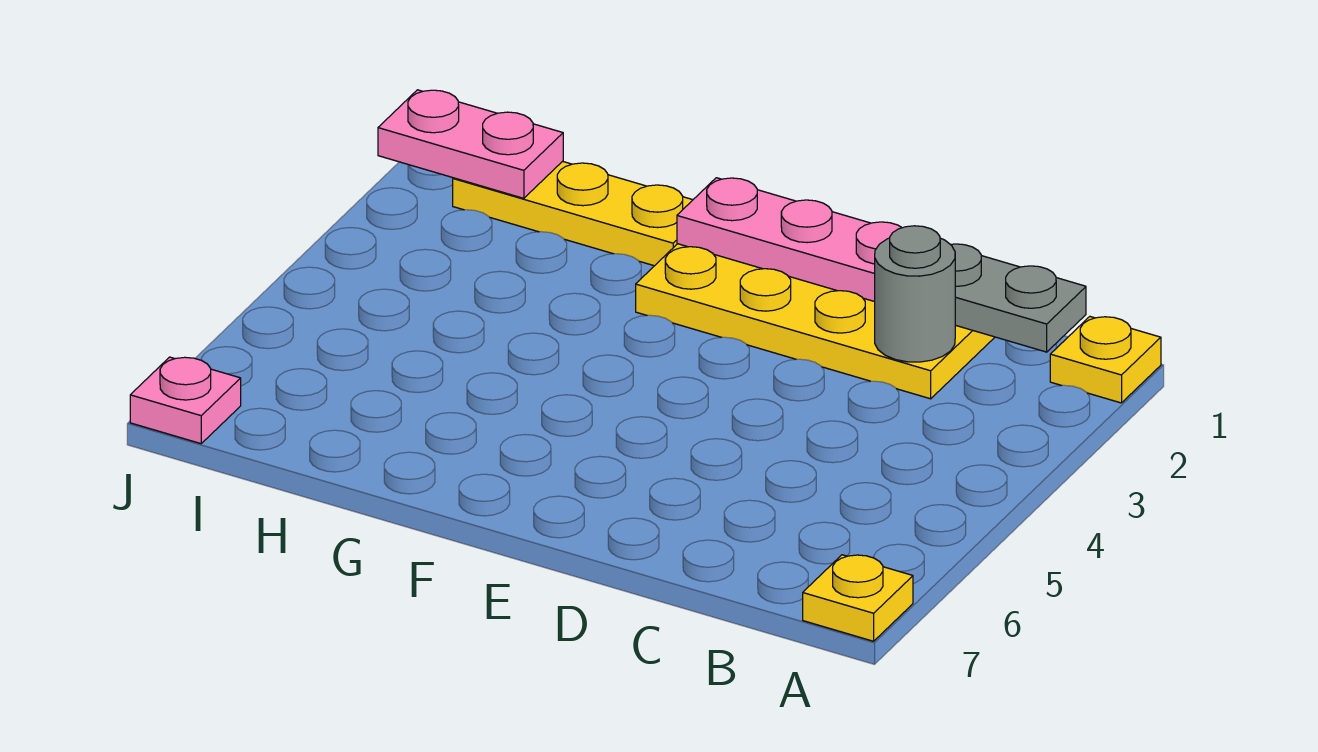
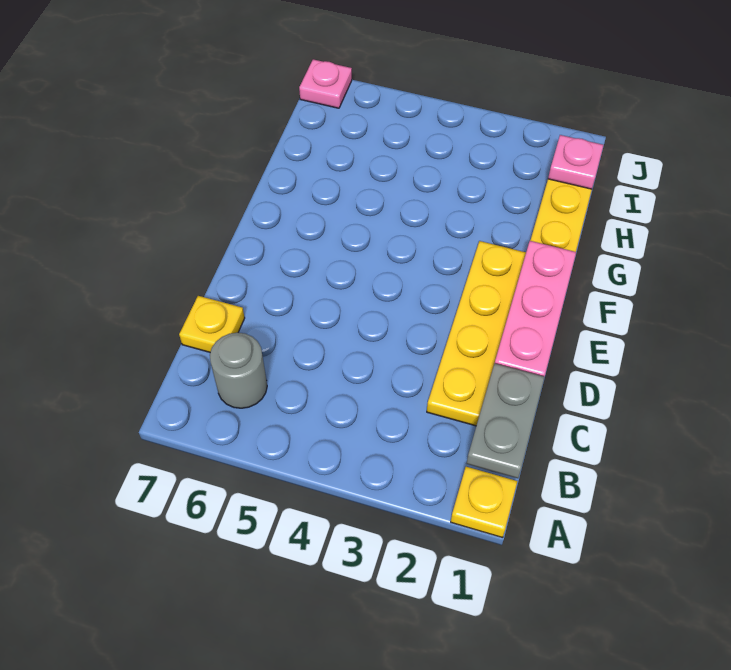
yellow plate A7 level 1 -> yellow plate C7 level 1
grey round brick C2 level 2 -> grey round brick B6 level 1
pink plate I1:J1 level 2 -> pink plate I1 level 2

